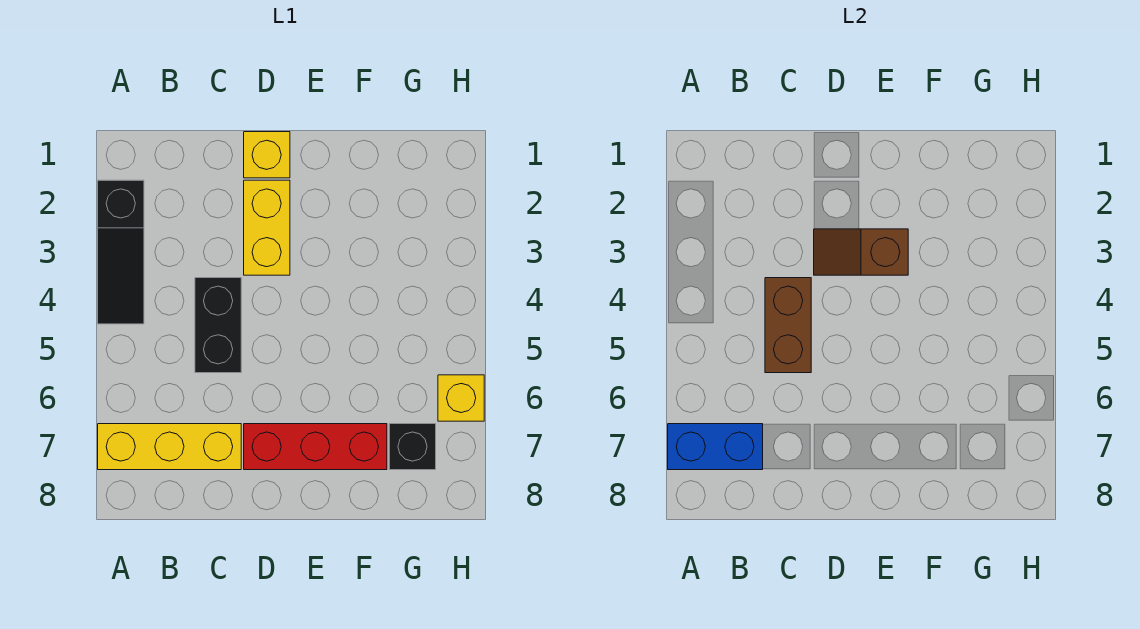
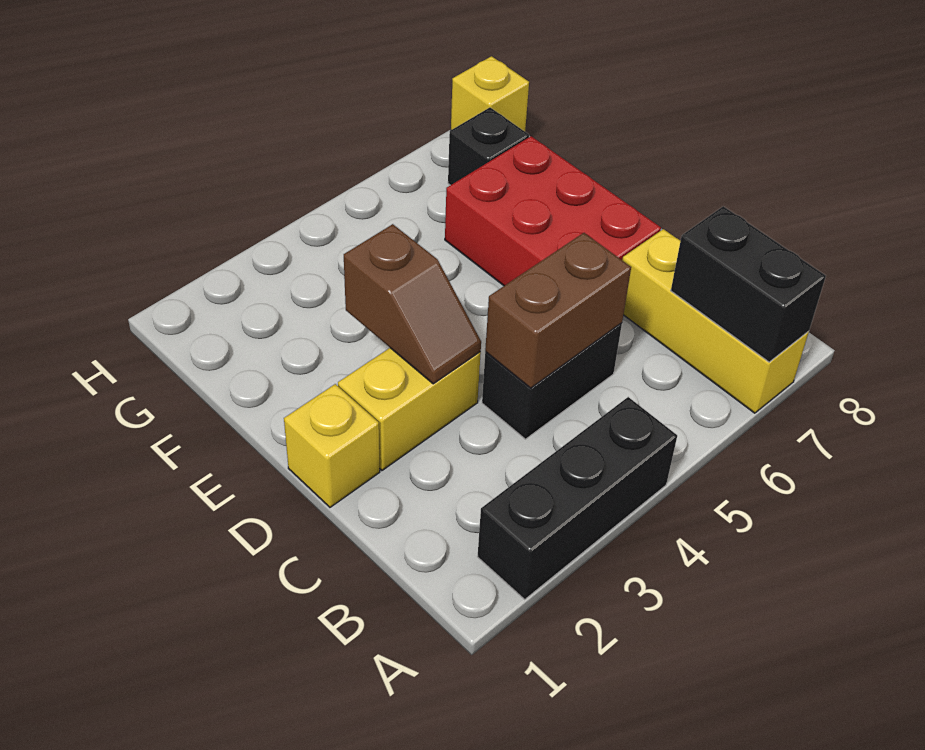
black slope A2:A4 level 1 top 2 -> black brick A2:A4 level 1
blue brick A7:B7 level 2 -> black brick A7:B7 level 2
red brick D7:F7 level 1 -> red brick D6:F7 level 1
yellow brick H6 level 1 -> yellow brick H8 level 1

